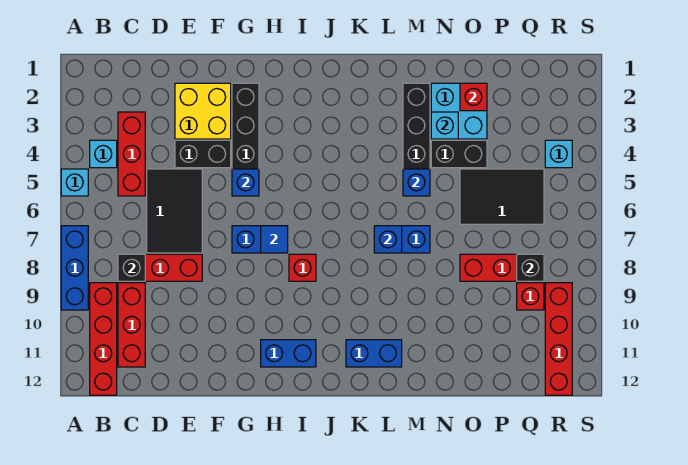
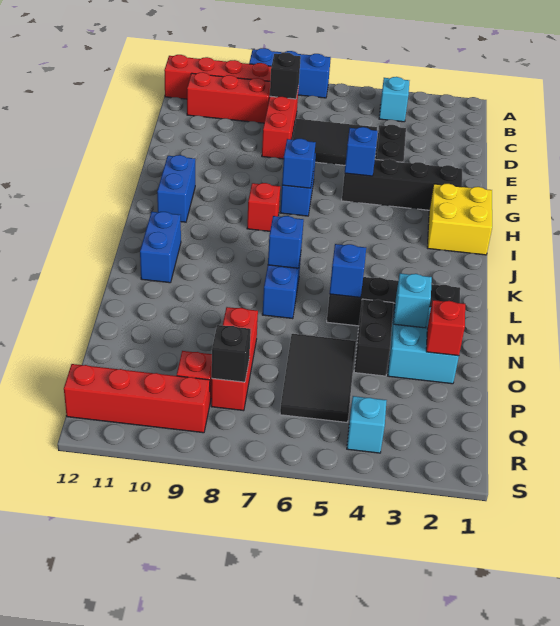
cyan brick A5 level 1 -> none
red brick C3:C5 level 1 -> none
yellow brick E2:F3 level 1 -> yellow brick H1:I2 level 1
blue tile H7 level 2 -> blue brick H7 level 2

